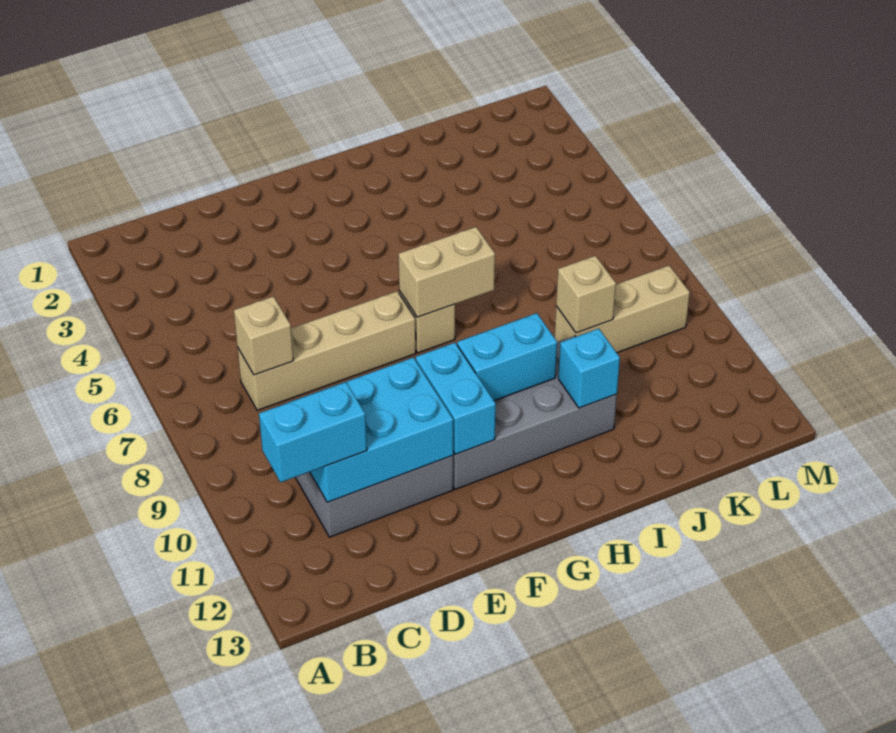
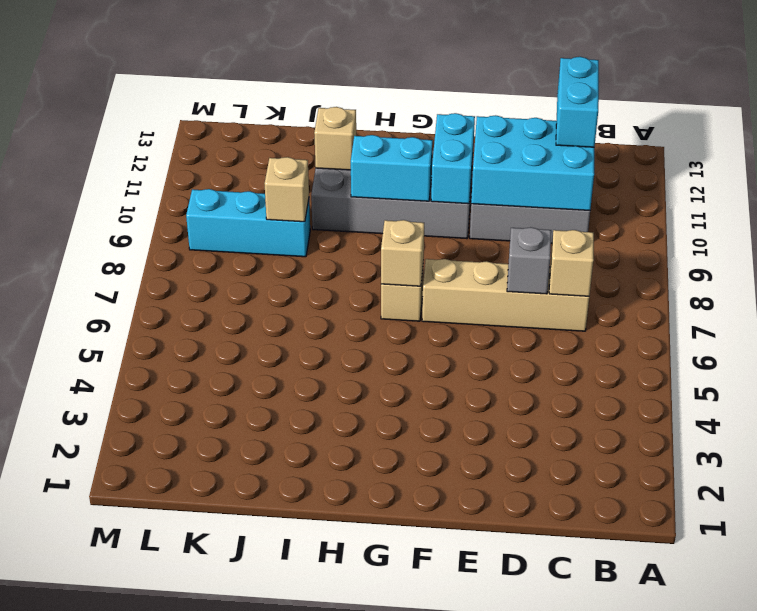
cyan brick B11:C11 level 3 -> cyan brick C11:C12 level 3
none -> grey brick D7 level 2
tan brick G7:H7 level 2 -> tan brick G7 level 2
cyan brick I11 level 2 -> tan brick I11 level 2
tan brick J9:L9 level 1 -> cyan brick J9:L9 level 1

